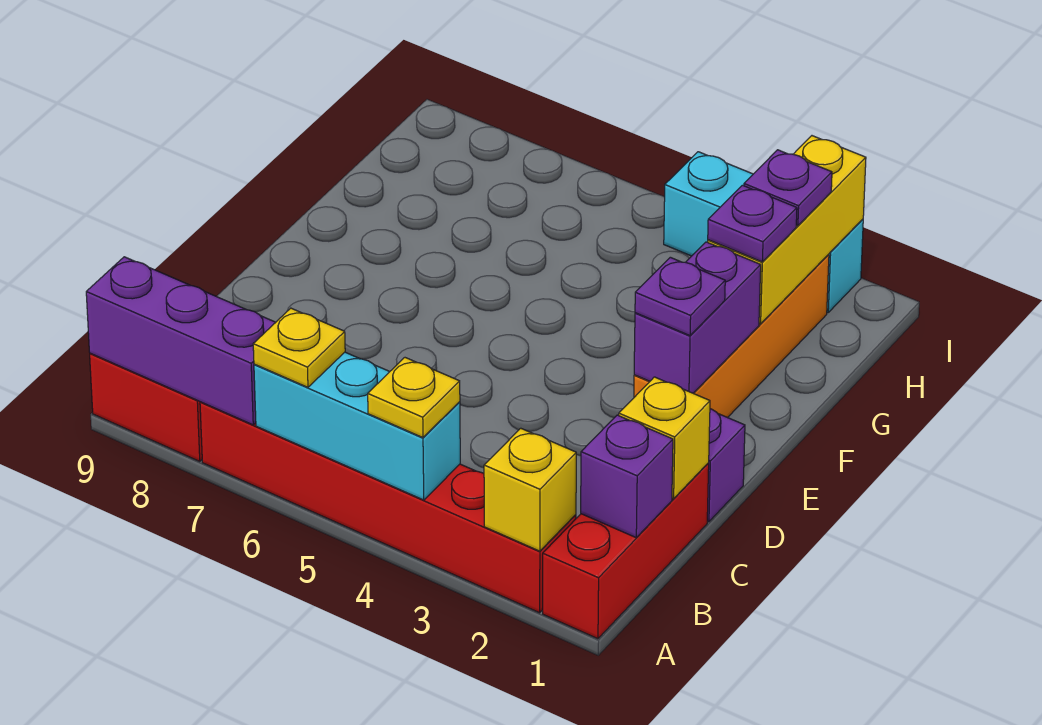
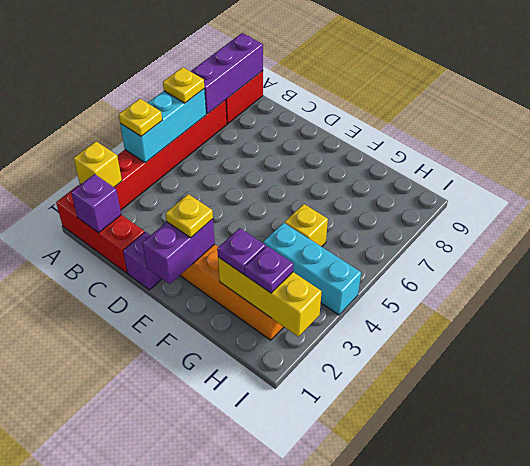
yellow brick C1 level 2 -> yellow brick G5 level 1
purple brick E2:F2 level 2 -> purple brick E1:E2 level 2
purple plate E2 level 3 -> yellow plate E2 level 3
cyan brick I2:I4 level 1 -> cyan brick G4:I4 level 1

